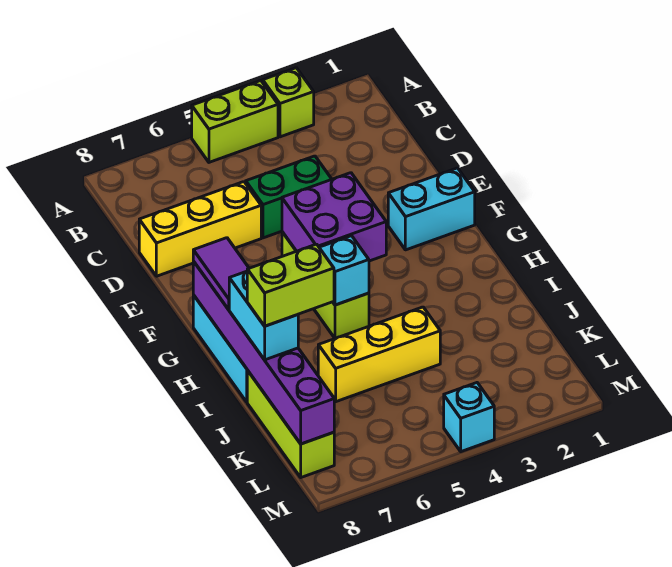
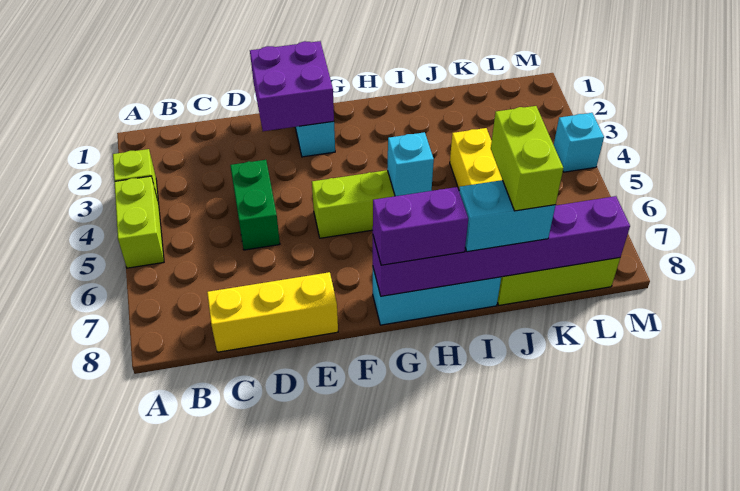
yellow brick D6:D8 level 1 -> yellow brick C8:E8 level 1
purple brick F4:G5 level 2 -> purple brick E1:F2 level 2
purple tile G8:H8 level 3 -> purple brick G8:H8 level 3

